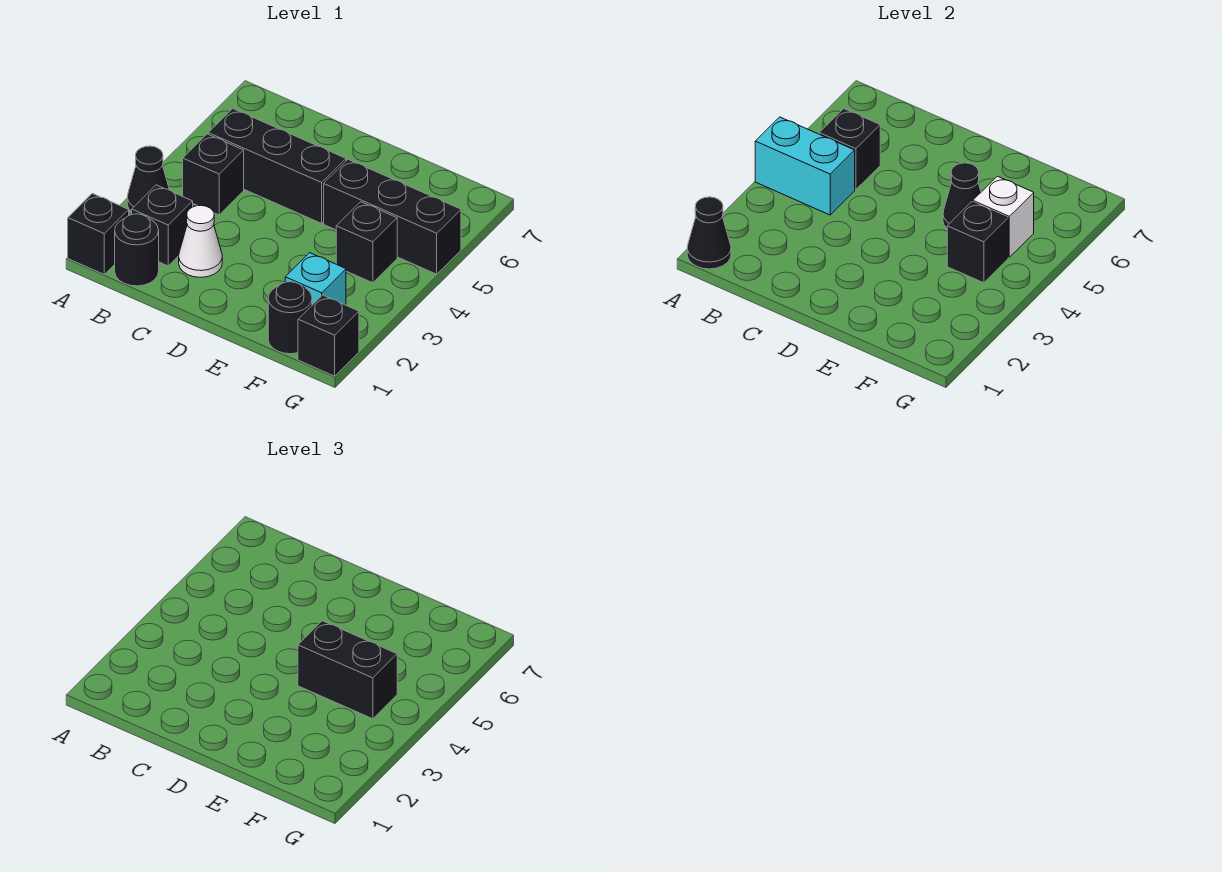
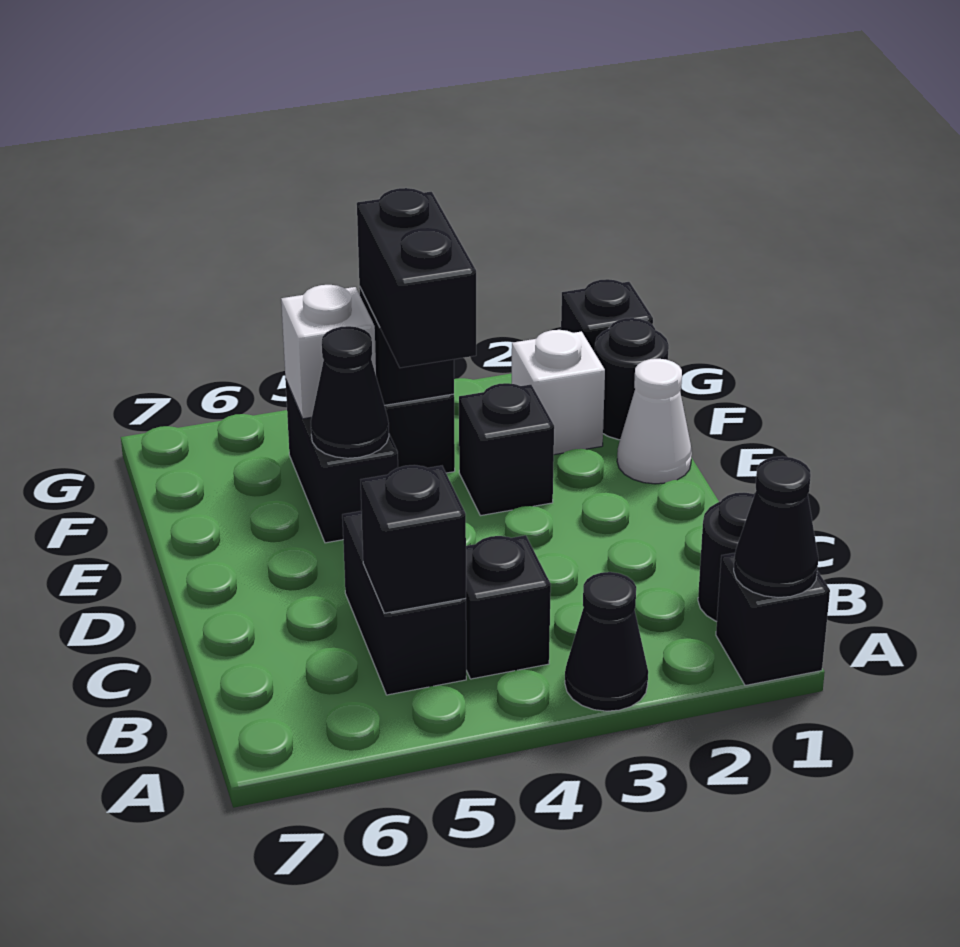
cyan brick A4:B4 level 2 -> none
black brick B2 level 1 -> black brick E3 level 1
black brick B5:D5 level 1 -> black brick B5:C5 level 1
white cone C2 level 1 -> white cone E1 level 1
black brick E5:G5 level 1 -> black brick E5:F5 level 1
cyan brick F2 level 1 -> white brick F2 level 1

